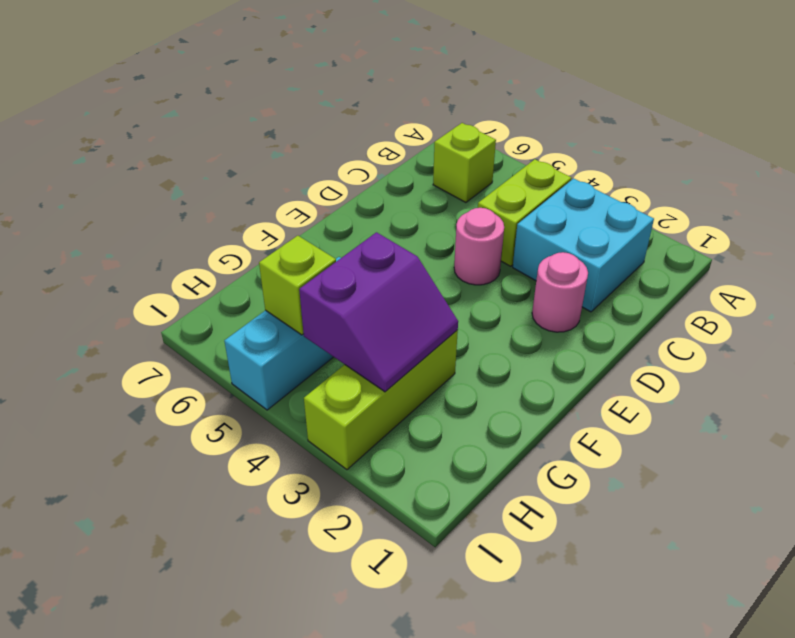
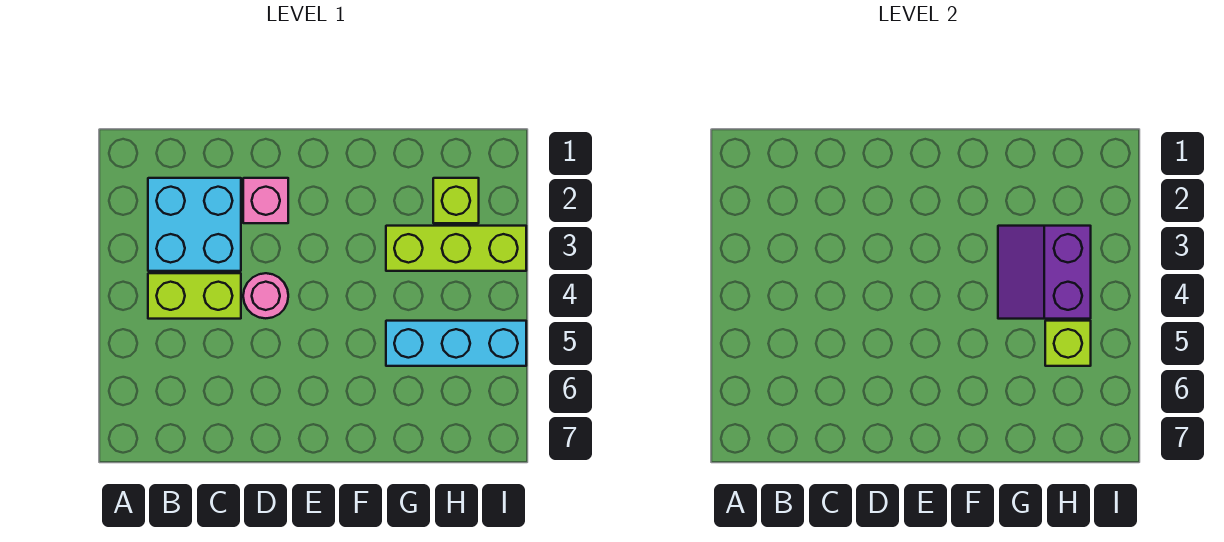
lime brick B6 level 1 -> lime brick H2 level 1
pink round brick D2 level 1 -> pink brick D2 level 1
purple slope G3:H4 level 2 top 4 -> purple slope G3:H4 level 2 top H

